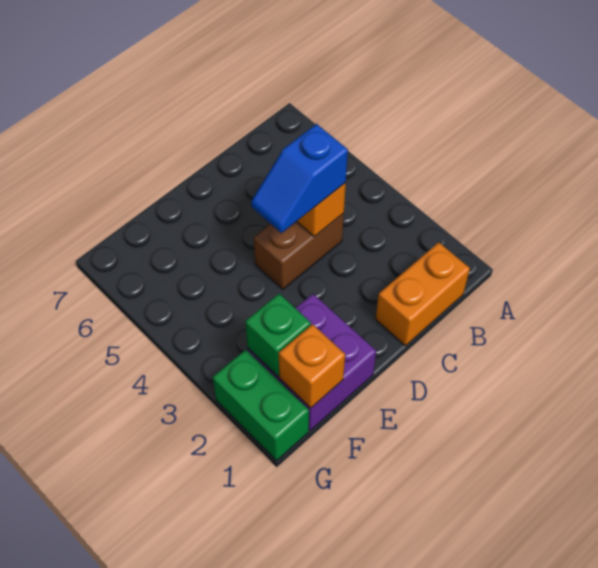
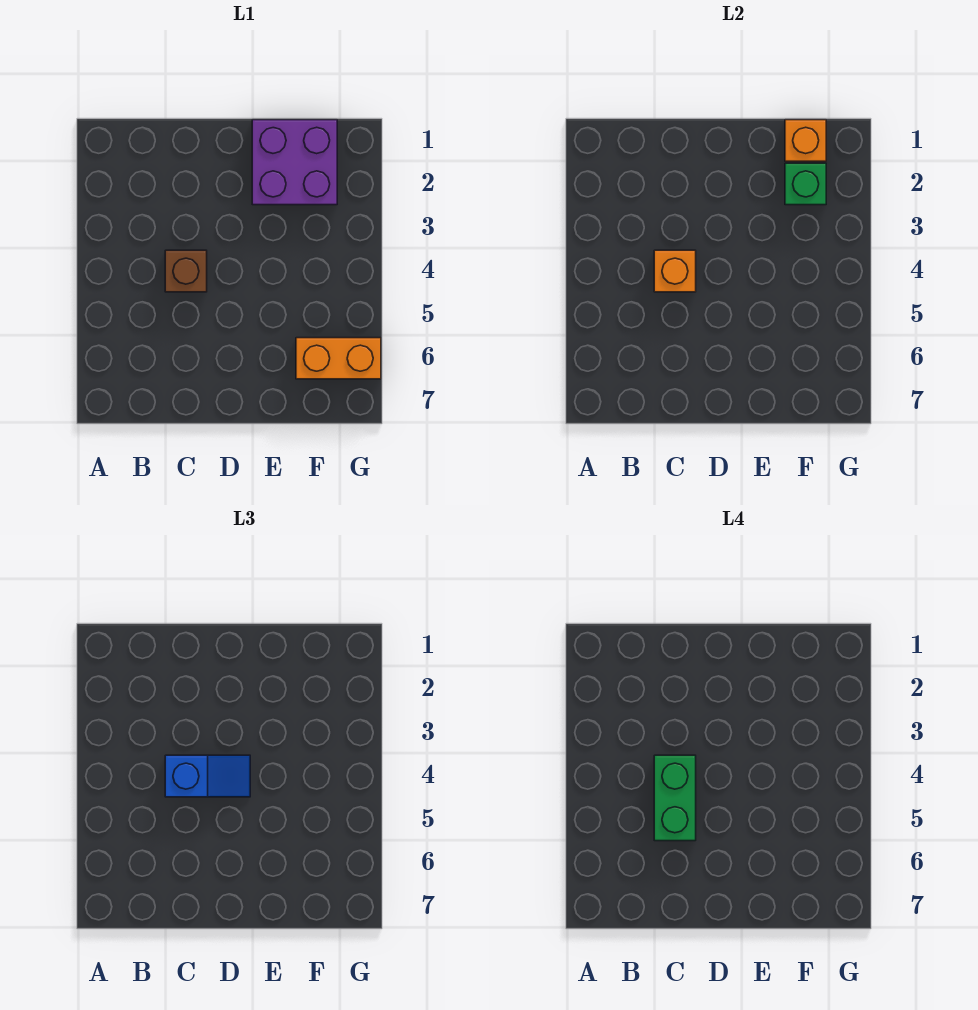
orange brick B1:C1 level 1 -> orange brick F6:G6 level 1
brown brick C4:D4 level 1 -> brown brick C4 level 1
green brick G1:G2 level 1 -> green brick C4:C5 level 4

